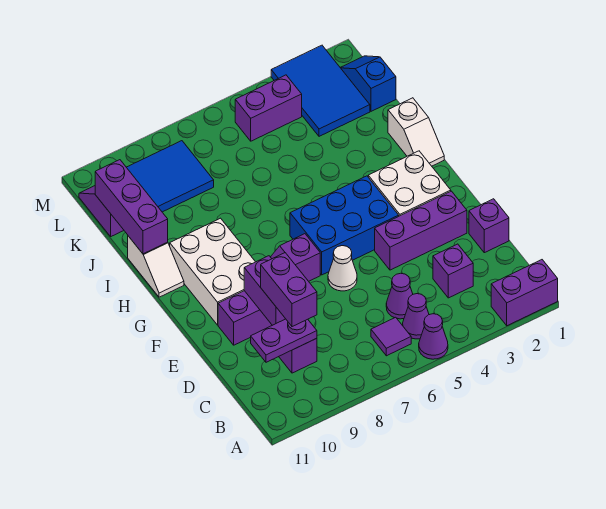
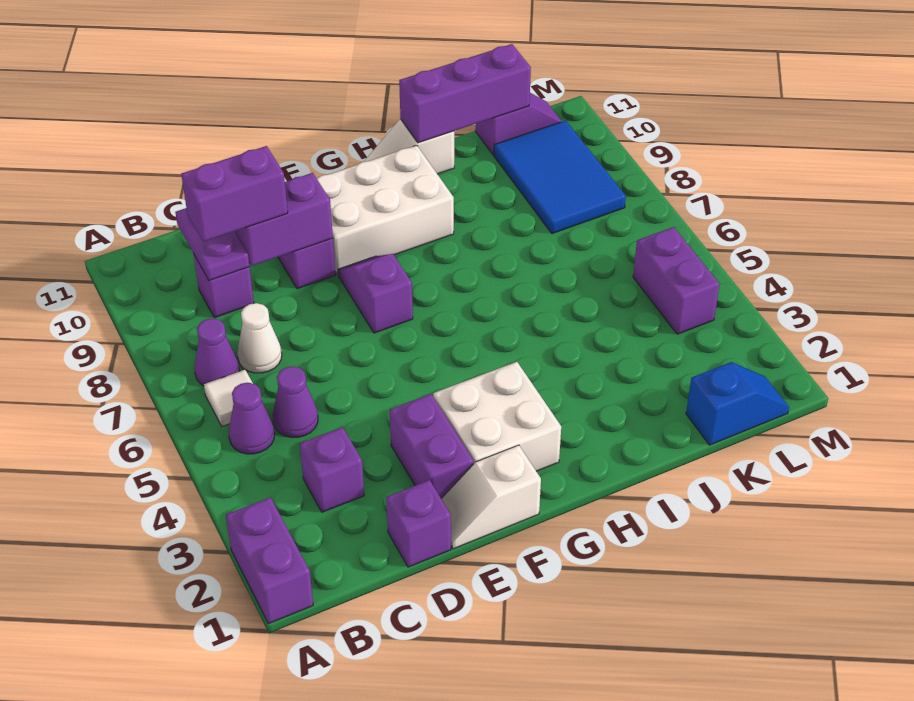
purple cone A5 level 1 -> purple cone B7 level 1
purple tile B6 level 1 -> white tile B6 level 1
purple brick E2:E4 level 1 -> purple brick E2:E3 level 1
white cone E6 level 1 -> white cone C7 level 1
blue brick F4:G6 level 1 -> none
white slope H1:I1 level 1 top I -> white slope E1:F1 level 1 top F
blue tile K2:M3 level 1 -> none

